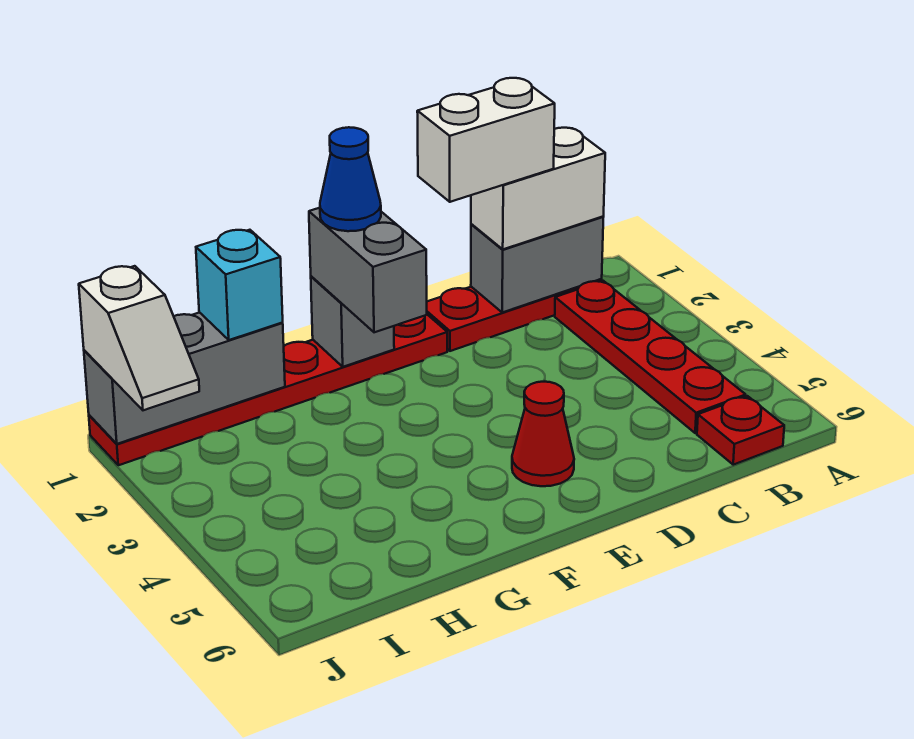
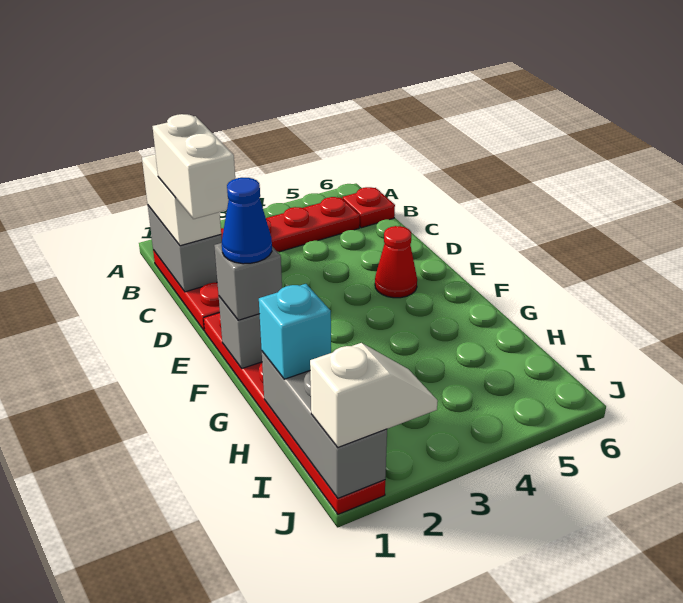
grey brick F1:F2 level 3 -> grey brick F1 level 3

